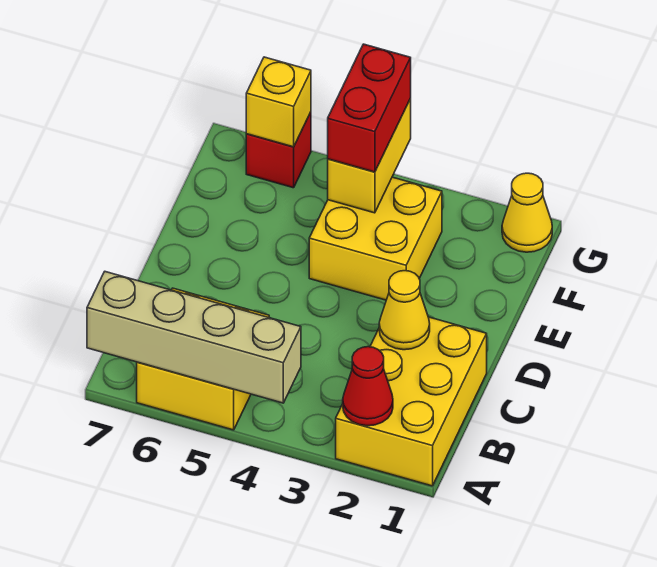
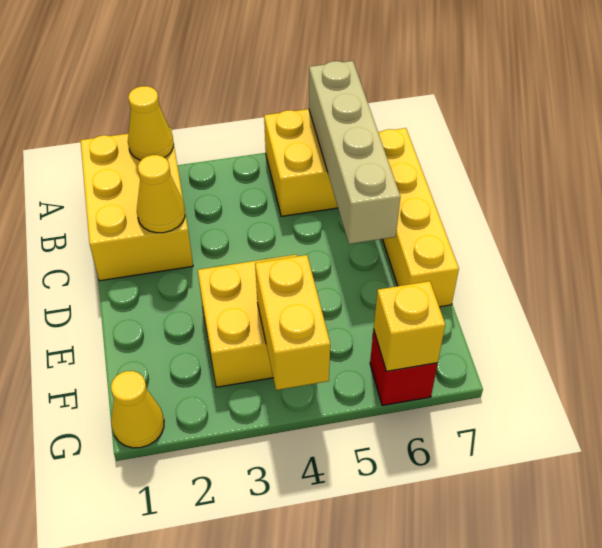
red cone A2 level 2 -> yellow cone A2 level 2
tan brick A4:A7 level 2 -> tan brick A6:D6 level 2
none -> yellow brick B7:E7 level 1
red brick F4:G4 level 3 -> none

